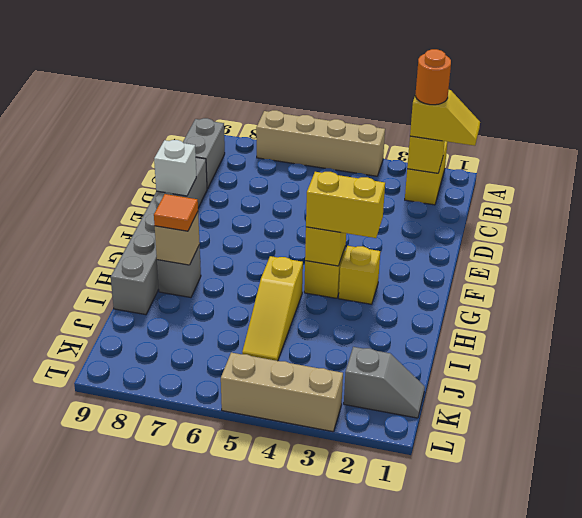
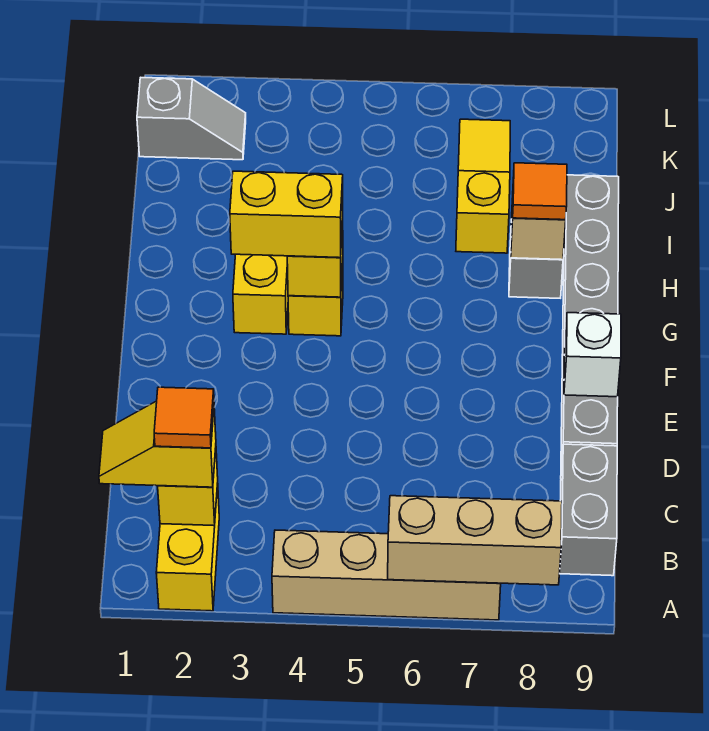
orange round brick B2 level 4 -> orange tile B2 level 4
yellow slope H5:J5 level 1 top H -> yellow slope I7:K7 level 1 top I
grey slope K1:K2 level 1 top 2 -> grey slope K1:K2 level 1 top 1
tan brick L3:L5 level 1 -> tan brick A6:A8 level 2

